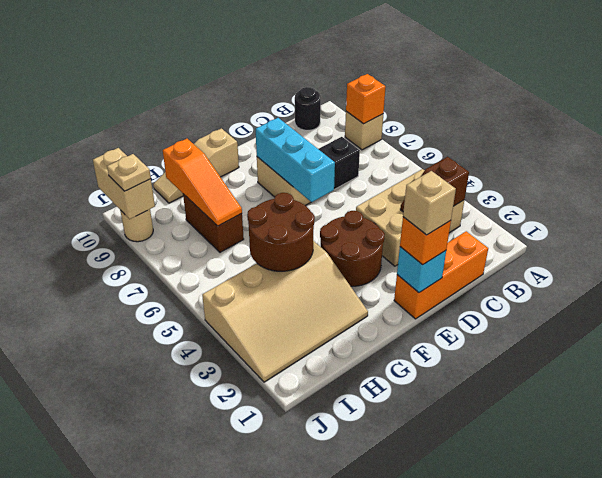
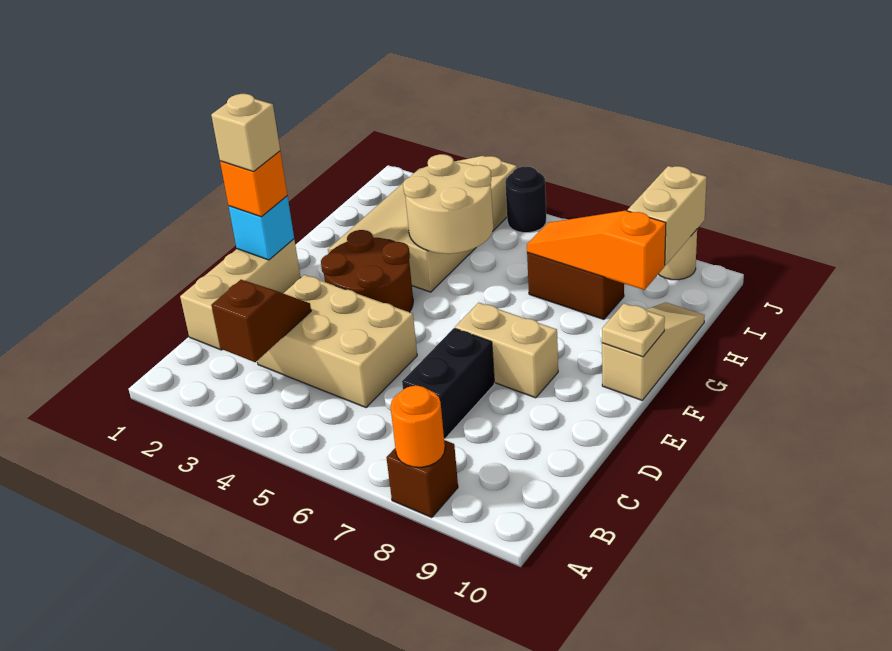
tan brick A8 level 1 -> brown brick A8 level 1
orange brick A8 level 2 -> orange round brick A8 level 2
tan brick B3:D4 level 1 -> tan brick C3:D5 level 1
black round brick B10 level 1 -> black round brick J5 level 1
orange brick C1:E1 level 1 -> tan brick C1:E1 level 1
cyan brick E6:E8 level 2 -> none
brown round brick G4:H5 level 2 -> tan round brick G4:H5 level 2
tan brick J9:J10 level 2 -> tan brick I9:J9 level 2
tan plate J9 level 3 -> tan plate F10 level 2

